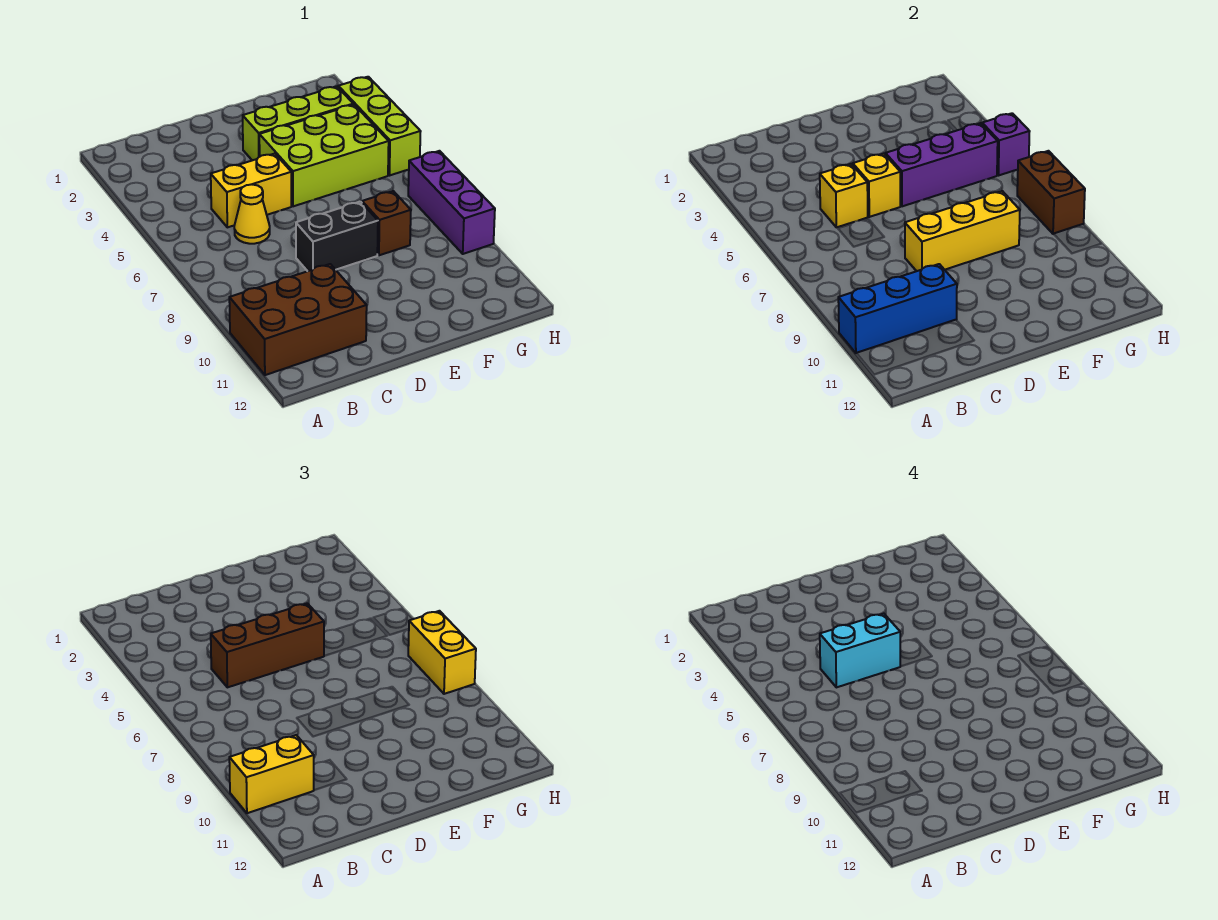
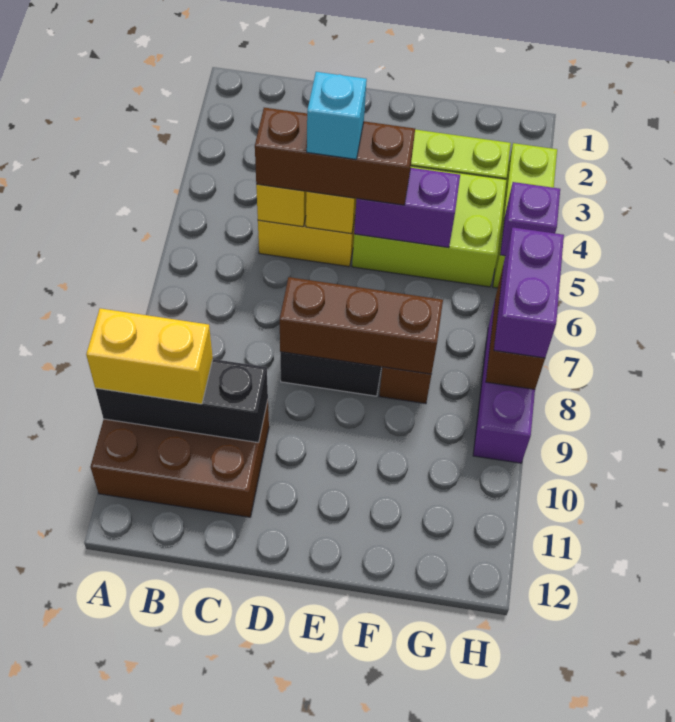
blue brick A10:C10 level 2 -> black brick A10:C10 level 2
cyan brick C5:D5 level 4 -> cyan brick D5 level 4
yellow cone C6 level 1 -> none
yellow brick D8:F8 level 2 -> brown brick D8:F8 level 2
purple brick E5:G5 level 2 -> purple brick E5:F5 level 2
yellow brick H7:H8 level 3 -> purple brick H7:H8 level 3

